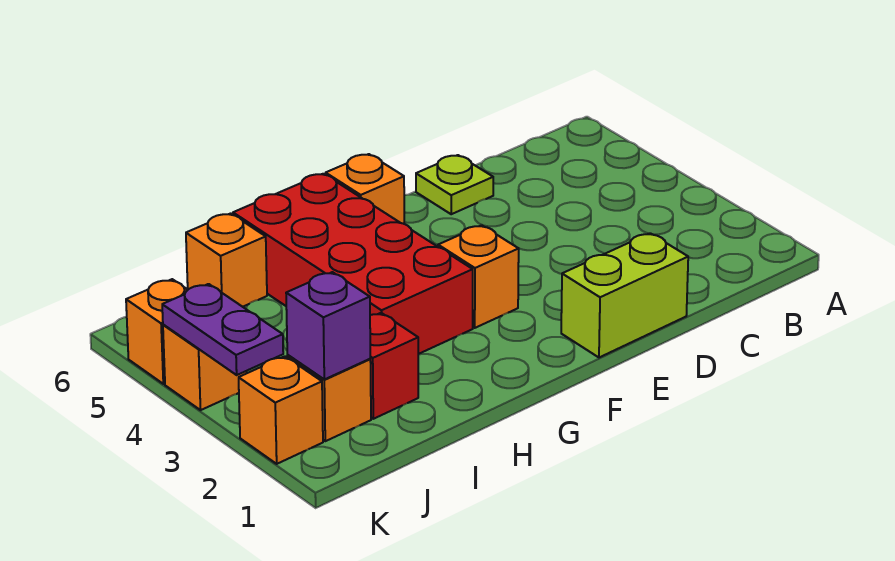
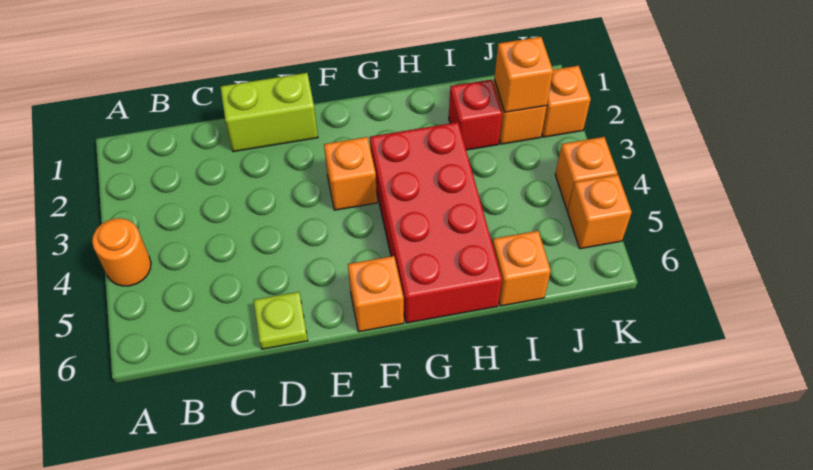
none -> orange round brick A4 level 1
purple brick J2 level 2 -> orange brick J2 level 2
purple plate K3:K4 level 2 -> none

